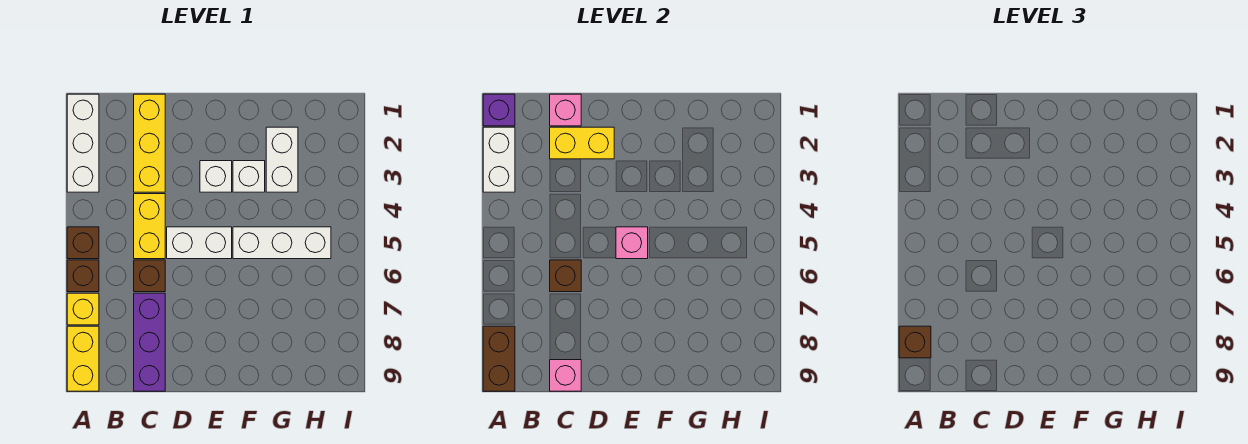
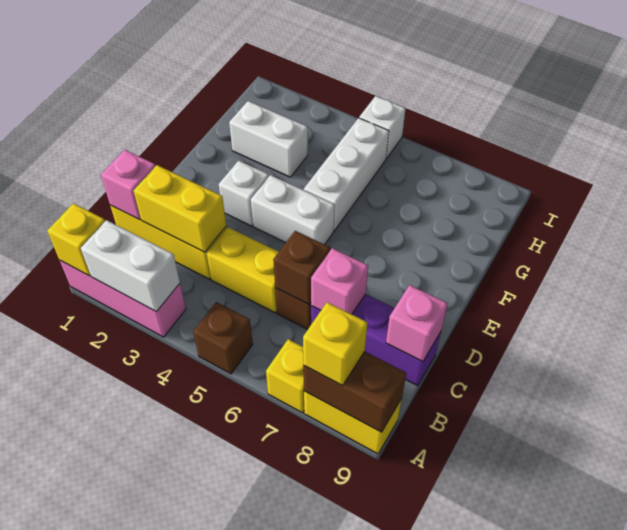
white brick A1:A3 level 1 -> pink brick A1:A3 level 1
purple brick A1 level 2 -> yellow brick A1 level 2
brown brick A6 level 1 -> none
brown brick A8 level 3 -> yellow brick A8 level 3
yellow brick C2:D2 level 2 -> yellow brick C2:C3 level 2
white brick D5:E5 level 1 -> white brick E4:E5 level 1
pink brick E5 level 2 -> pink brick C7 level 2
white brick F3 level 1 -> white brick I5 level 1

